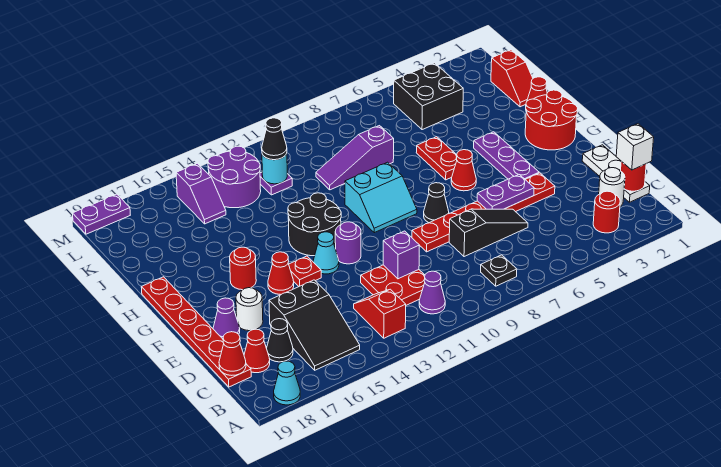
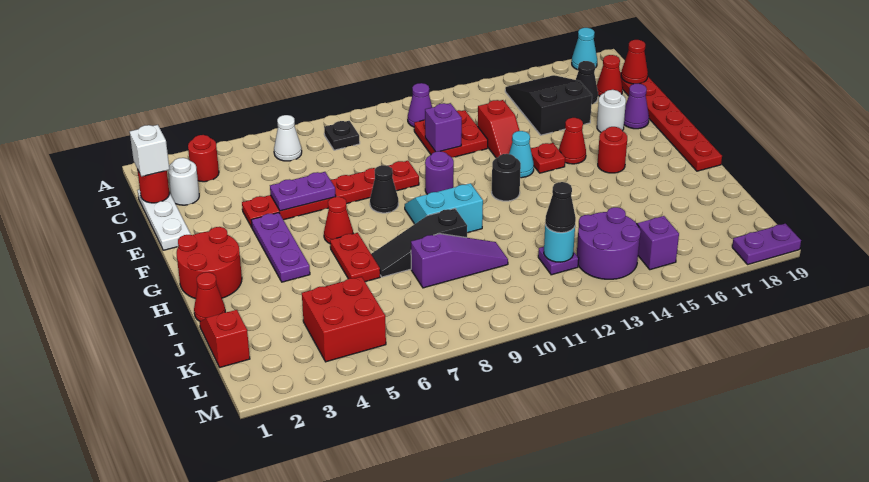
none -> white cone B6 level 1
red slope B13:C13 level 1 top B -> red slope D13:E13 level 1 top D
black slope D6:D8 level 1 top 8 -> black slope I7:I9 level 1 top 9
purple round brick F12 level 1 -> purple round brick F10 level 1
black round brick G12:H13 level 1 -> black round brick G12 level 1
black brick K4:L5 level 1 -> red brick K4:L5 level 1

